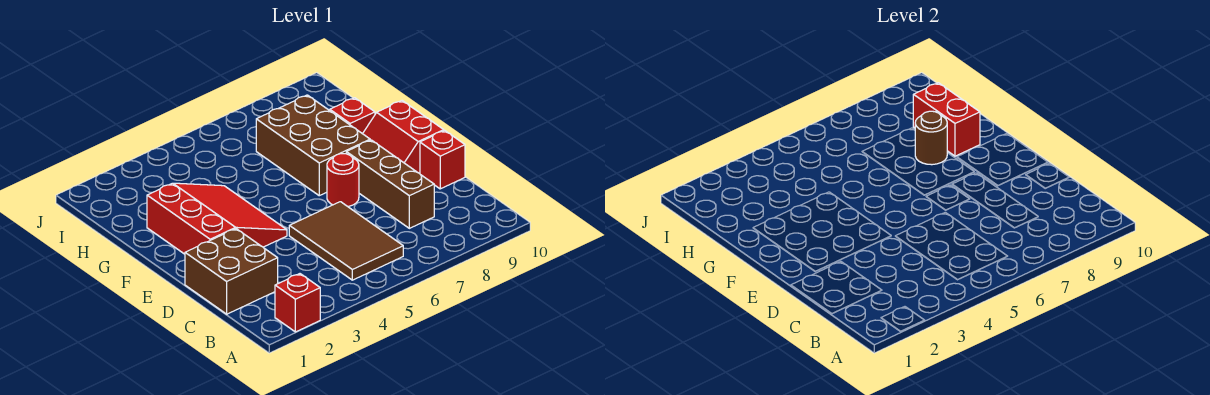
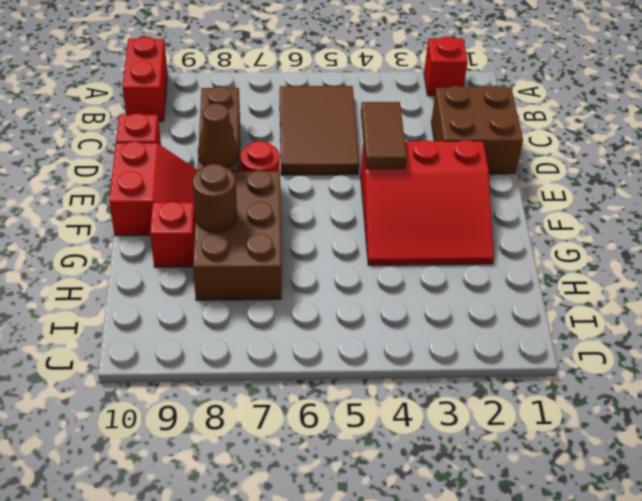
none -> brown tile D4:E4 level 2
red slope E2:G4 level 1 top 2 -> red slope E2:G4 level 1 top E
none -> brown cone E8 level 2
red brick G9:H9 level 2 -> red brick A10:B10 level 1

